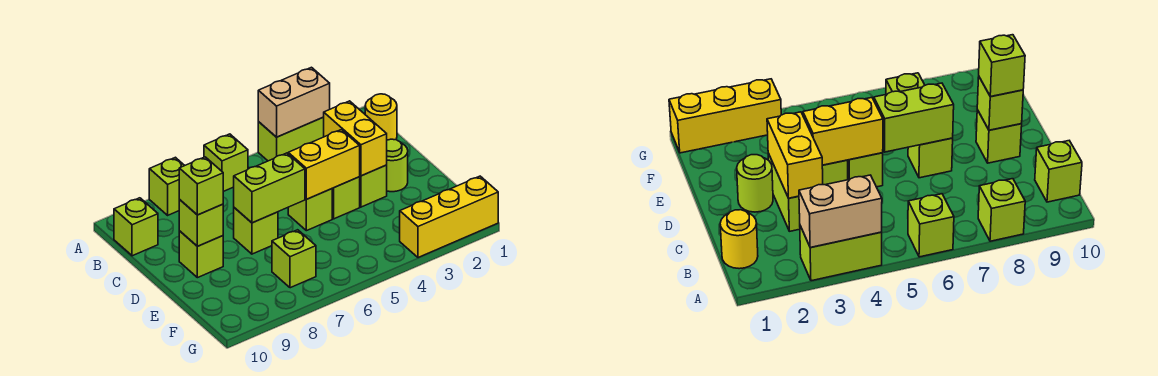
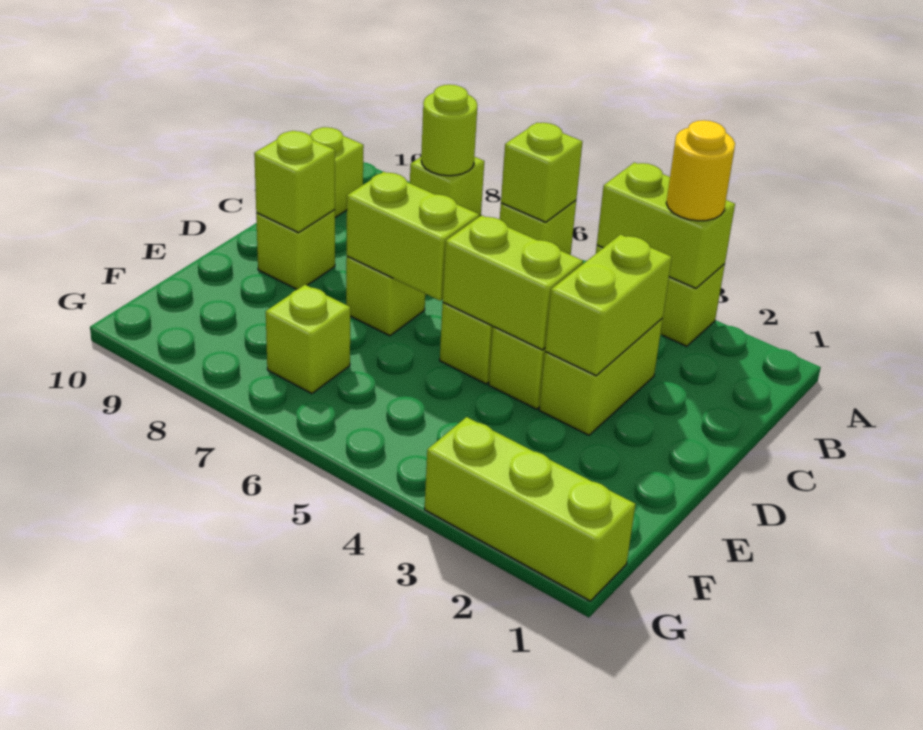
tan brick A3:A4 level 2 -> lime brick A3:A4 level 2
yellow round brick B1 level 1 -> yellow round brick A3 level 3
yellow brick C3:D3 level 2 -> lime brick C3:D3 level 2
lime round brick D2 level 1 -> lime round brick A8 level 2
yellow brick D4:D5 level 2 -> lime brick D4:D5 level 2
lime brick D9 level 3 -> lime brick A6 level 2
yellow brick G1:G3 level 1 -> lime brick G1:G3 level 1

